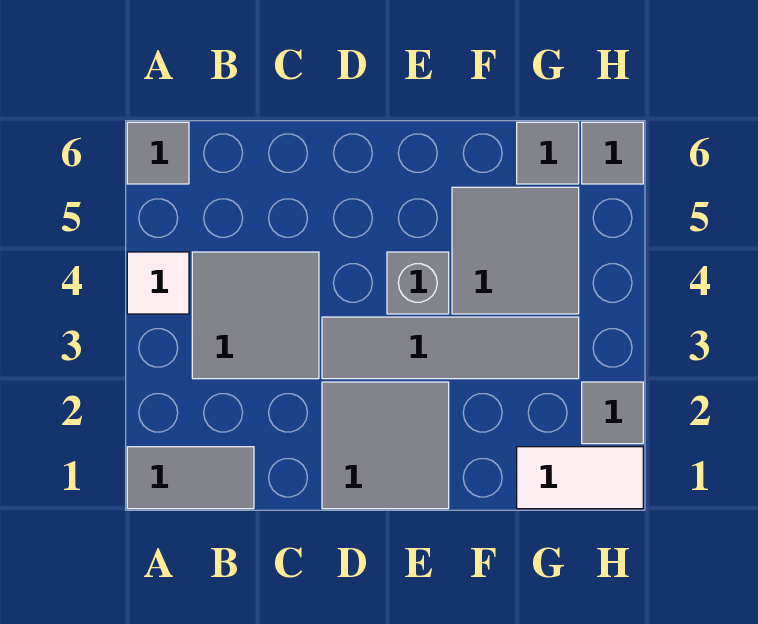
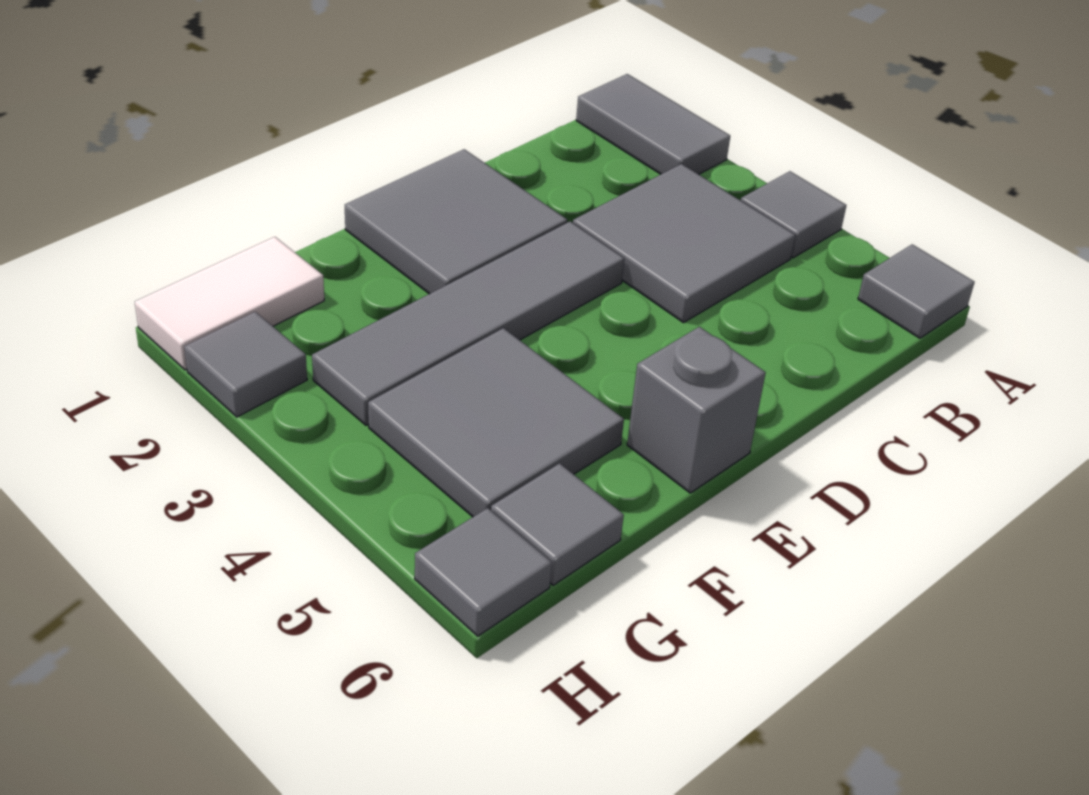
grey tile A1:B1 level 1 -> grey tile A1:A2 level 1
white tile A4 level 1 -> grey tile A4 level 1
grey brick E4 level 1 -> grey brick E6 level 1

